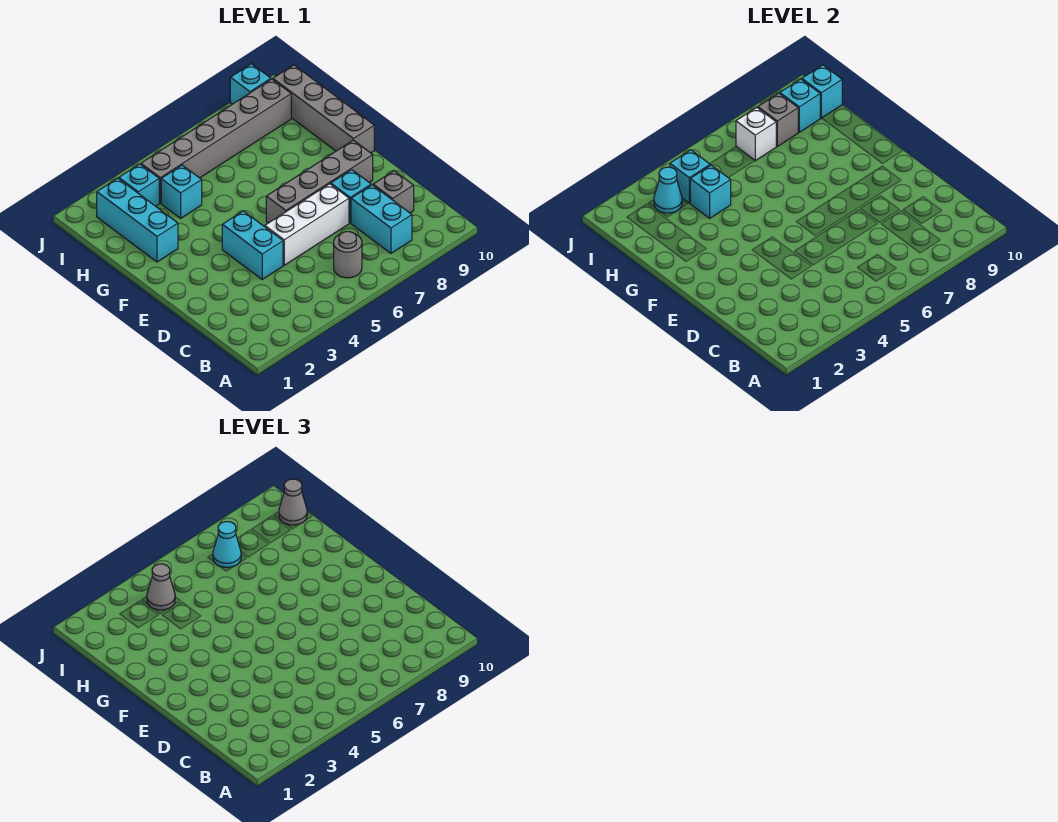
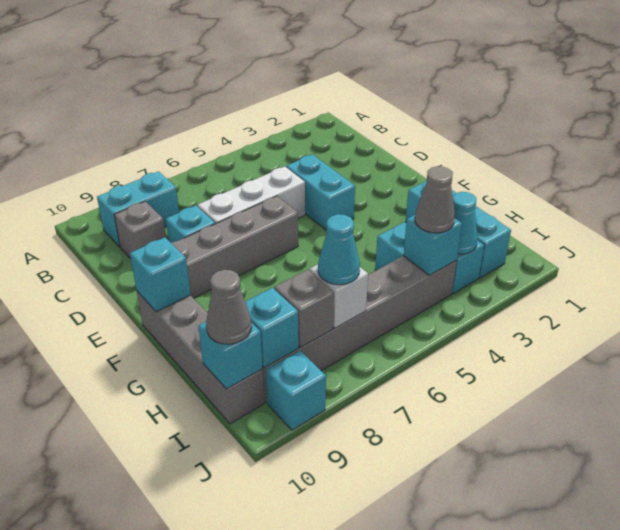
grey round brick B6 level 1 -> none
cyan brick B8:C8 level 1 -> cyan brick B8:B9 level 1
cyan brick H4 level 2 -> cyan brick F10 level 2

